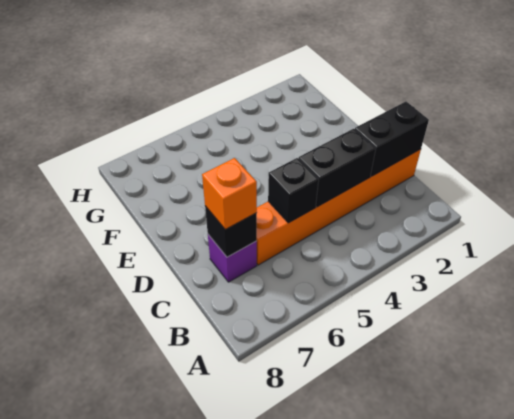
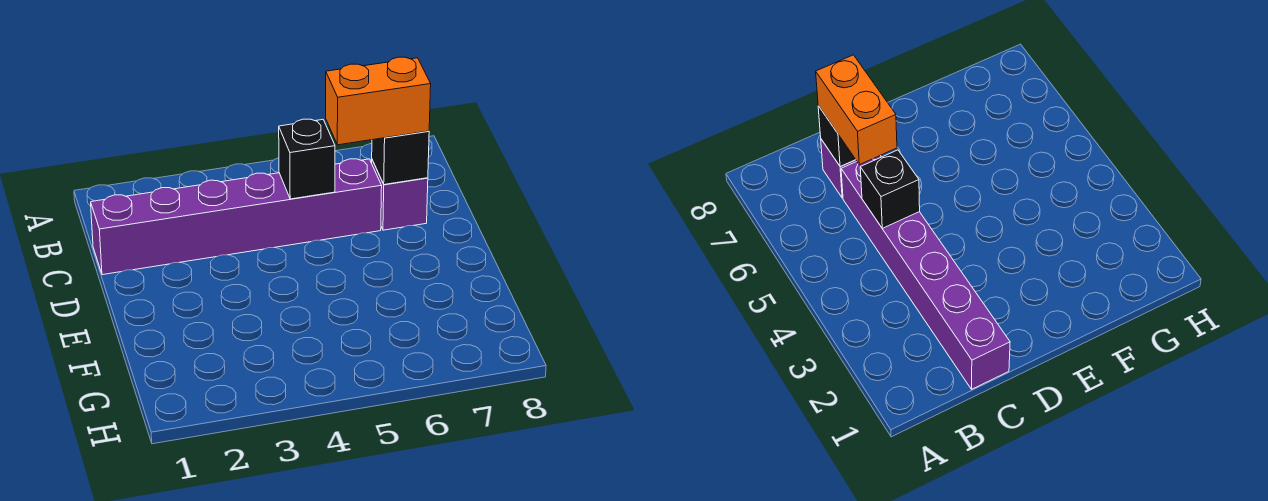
orange brick C1:C6 level 1 -> purple brick C1:C6 level 1
black brick C1:C2 level 2 -> none
black brick C3:C4 level 2 -> none
orange brick C7 level 3 -> orange brick C6:C7 level 3

